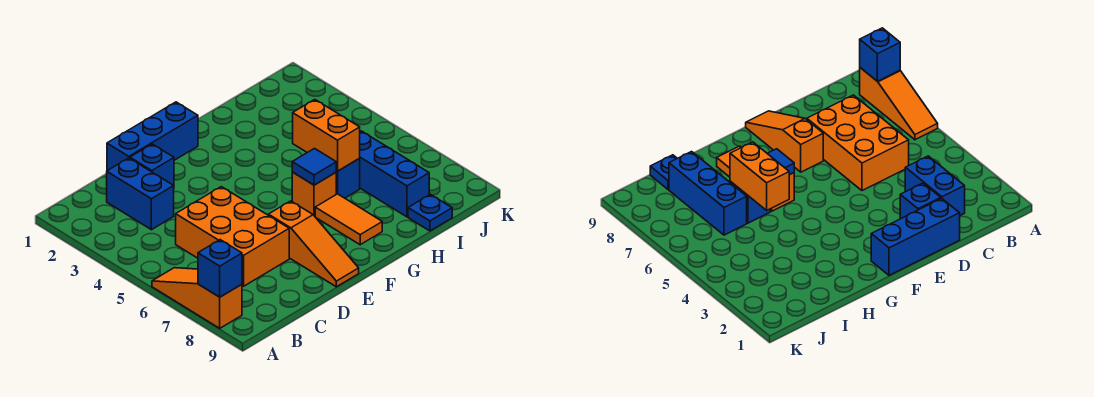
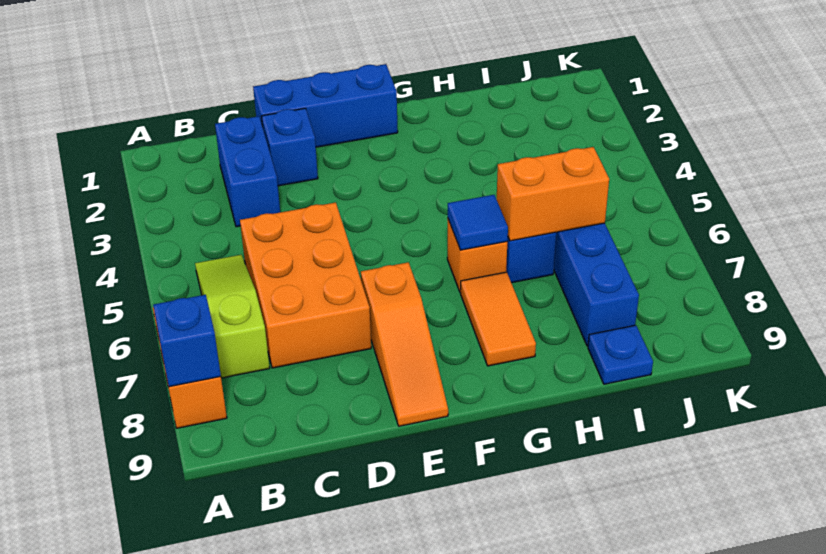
none -> lime slope B5:B7 level 1 top 7
orange brick H5:H6 level 2 -> orange brick H6:I6 level 2

